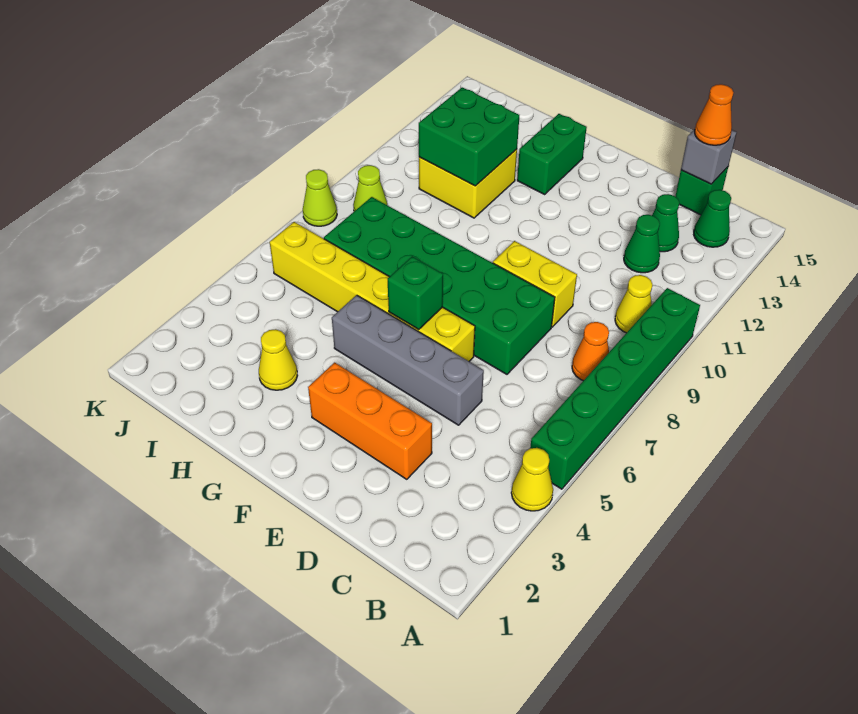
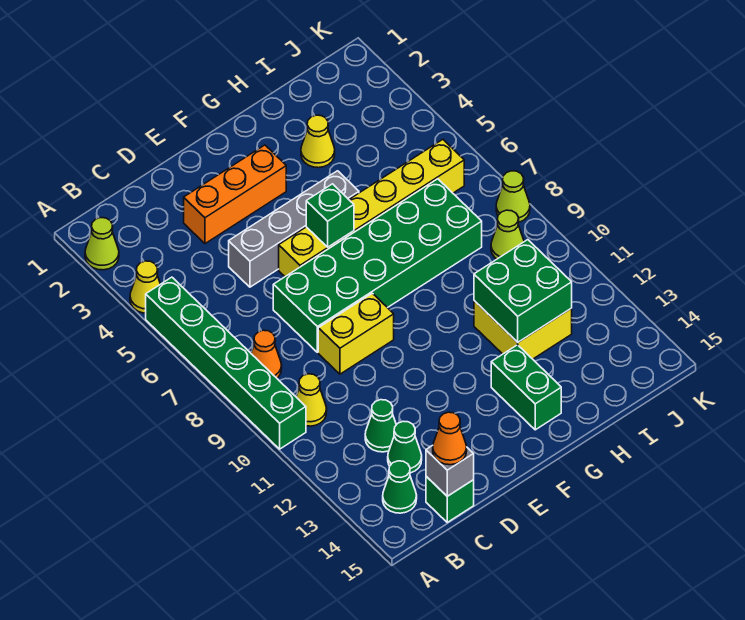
none -> lime cone A2 level 1

